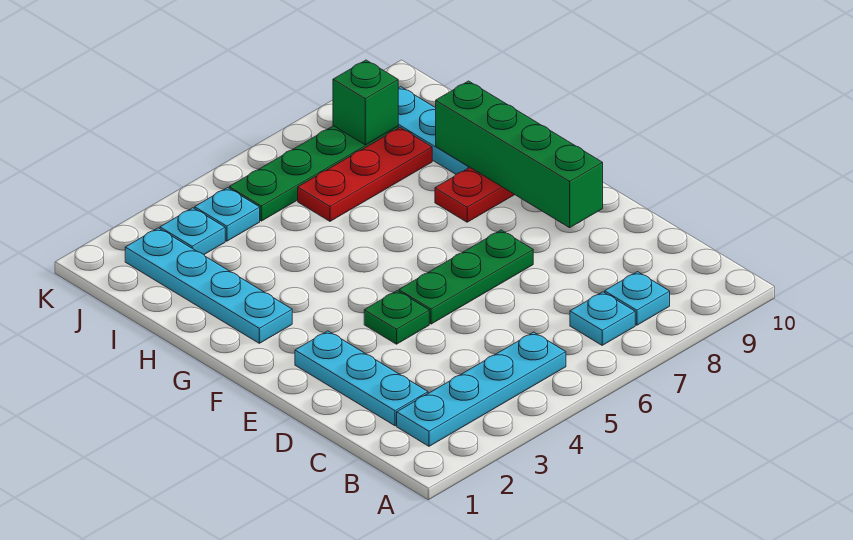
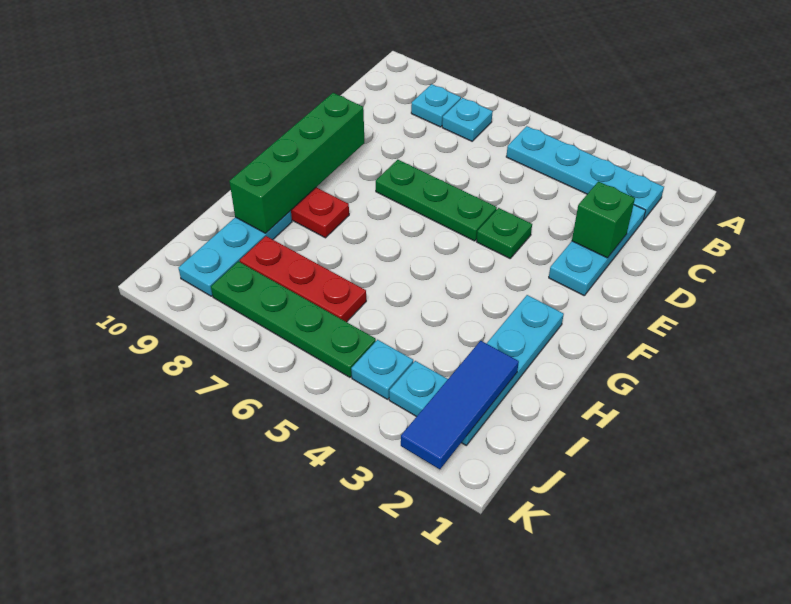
none -> blue tile I2:K2 level 2
green brick J8 level 2 -> green brick D2 level 2

